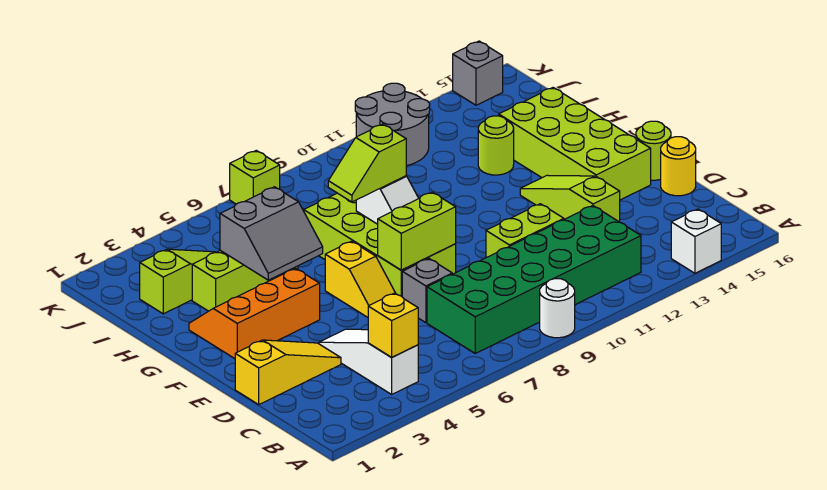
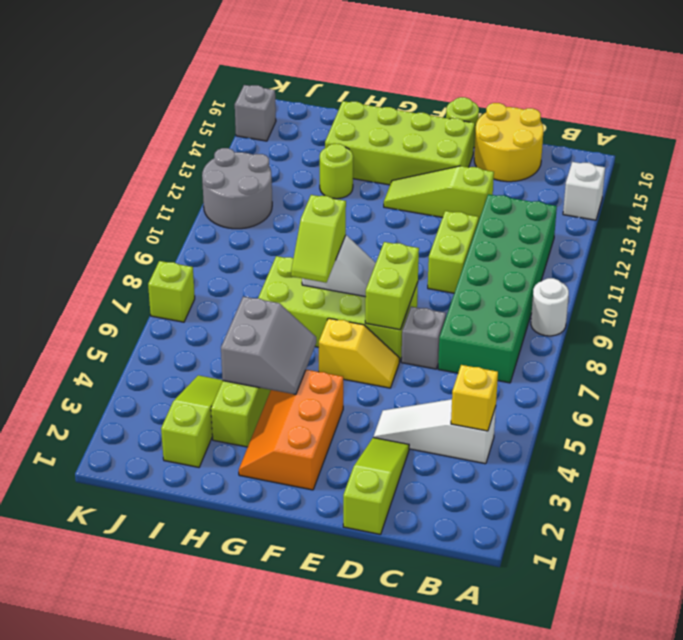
yellow slope D1:D3 level 1 top 1 -> lime slope D1:D3 level 1 top 1
yellow round brick D16 level 1 -> yellow round brick C15:D16 level 1

